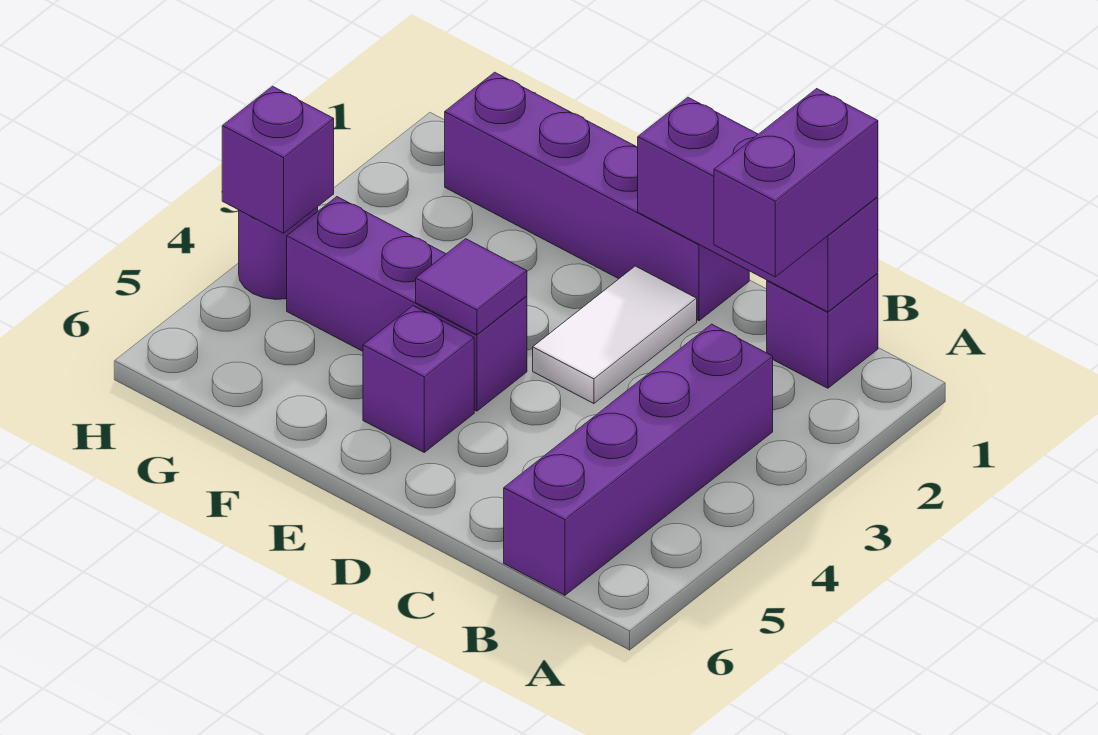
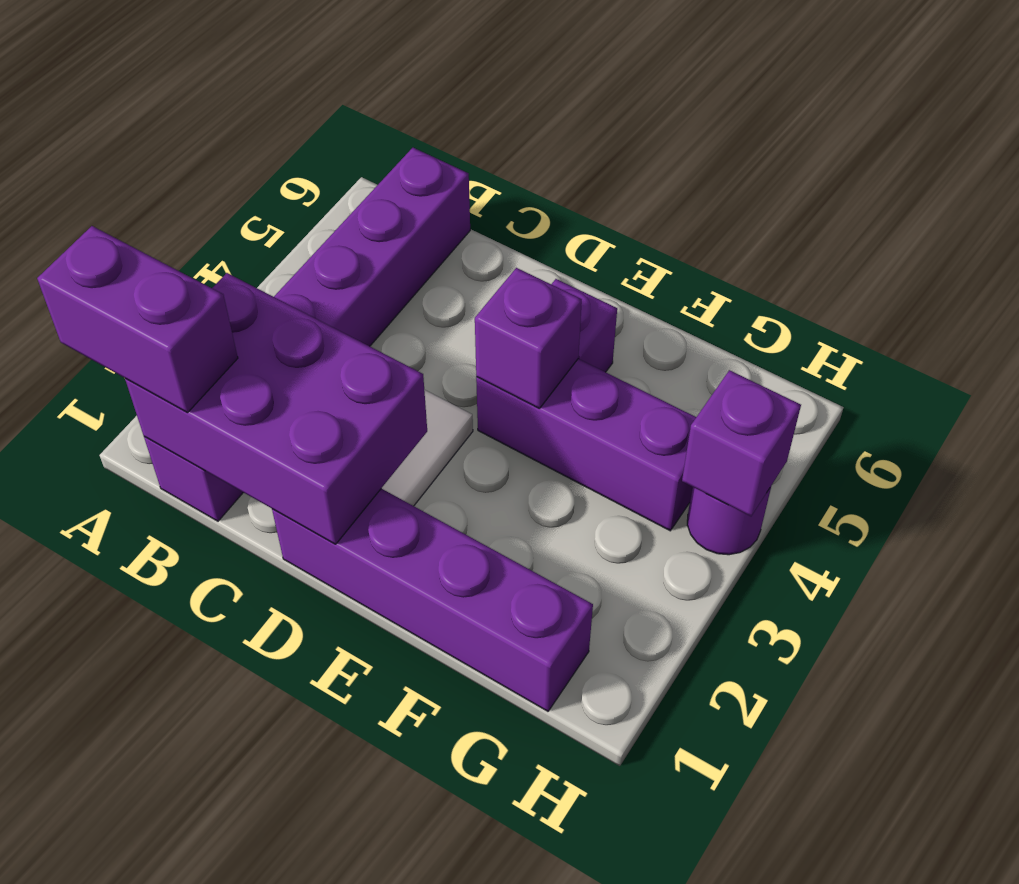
purple brick B1:D1 level 2 -> purple brick B1:D2 level 2
purple brick B1:B2 level 3 -> purple brick A1:B1 level 3
purple tile E4 level 2 -> purple brick E4 level 2

